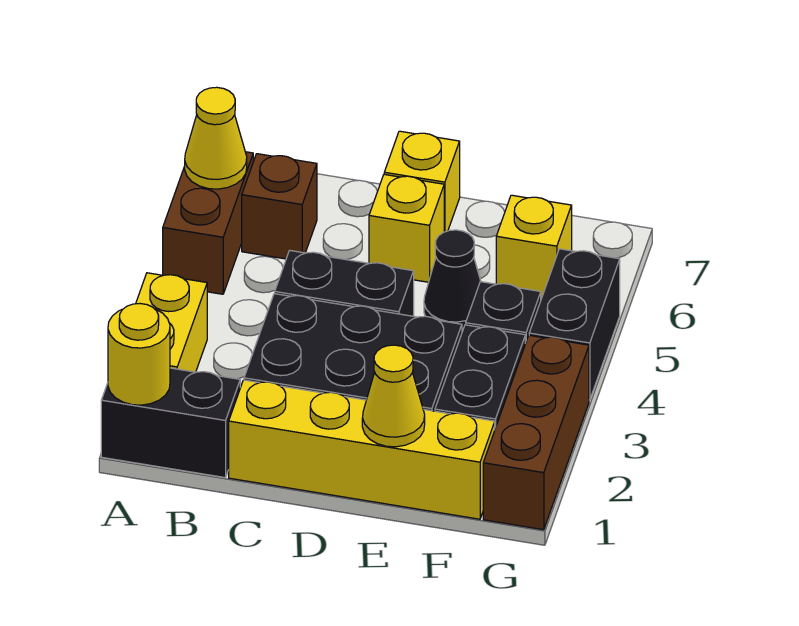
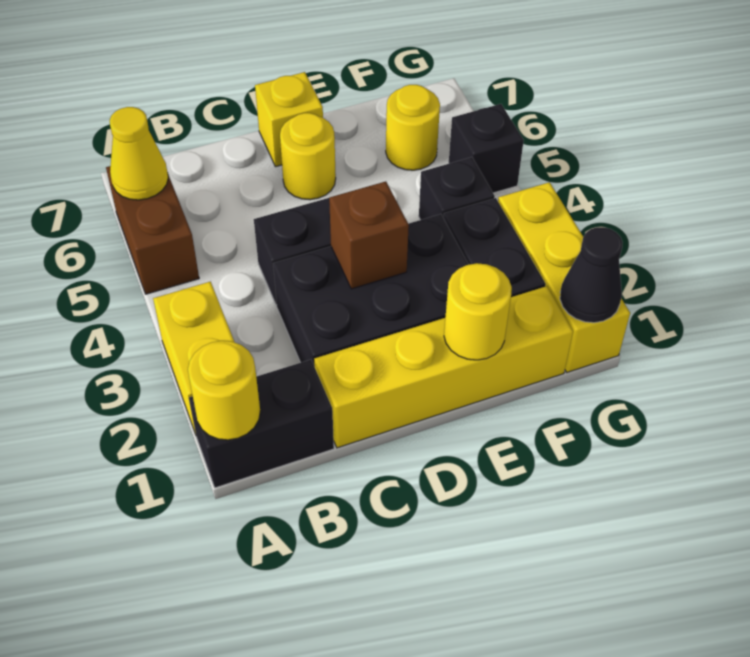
brown brick B6 level 1 -> brown brick D3 level 2
yellow brick D6 level 1 -> yellow round brick D6 level 1
yellow cone E1 level 2 -> yellow round brick E1 level 2
black cone E5 level 1 -> black cone G1 level 2
yellow brick F6 level 1 -> yellow round brick F6 level 1
brown brick G1:G3 level 1 -> yellow brick G1:G3 level 1
black brick G4:G5 level 1 -> black brick G5 level 1

